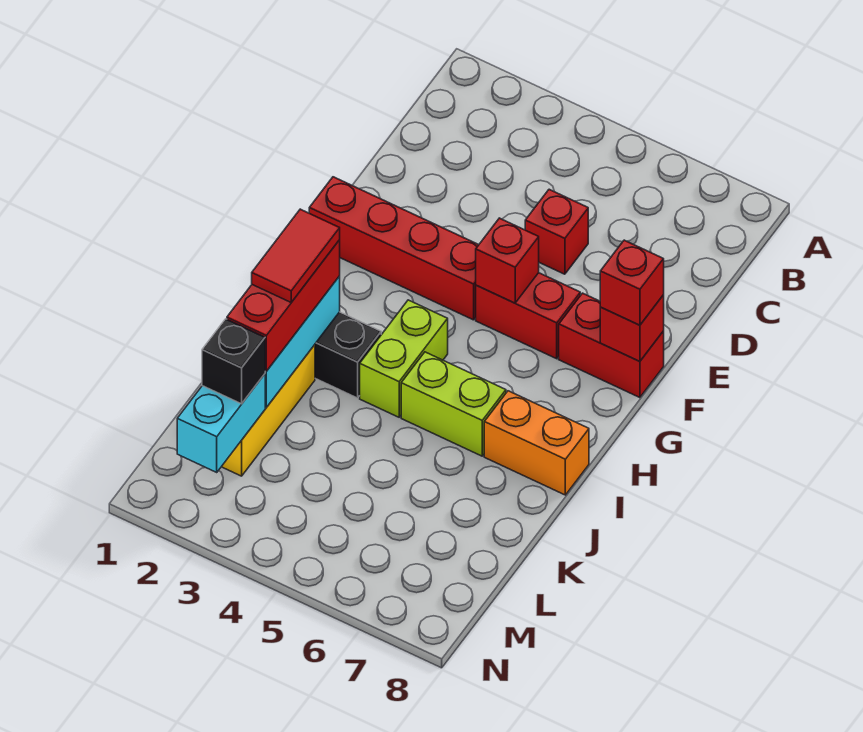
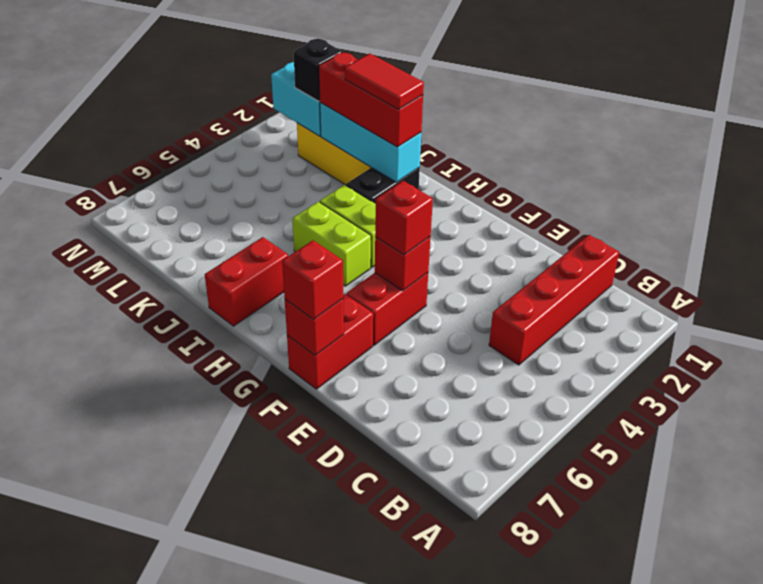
red brick D5 level 1 -> red brick F5 level 3
red brick F1:F4 level 1 -> red brick C1:C4 level 1
lime brick I5:I6 level 1 -> lime brick H5:I5 level 1
orange brick I7:I8 level 1 -> red brick I7:I8 level 1

